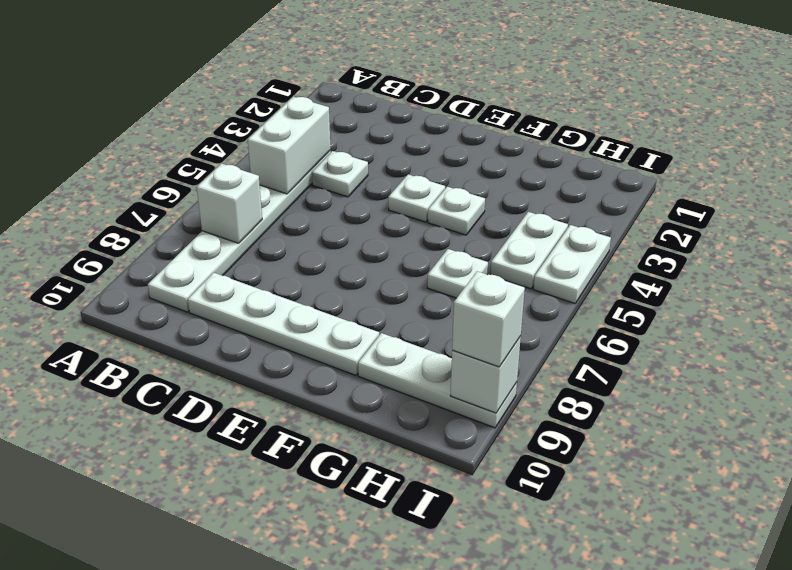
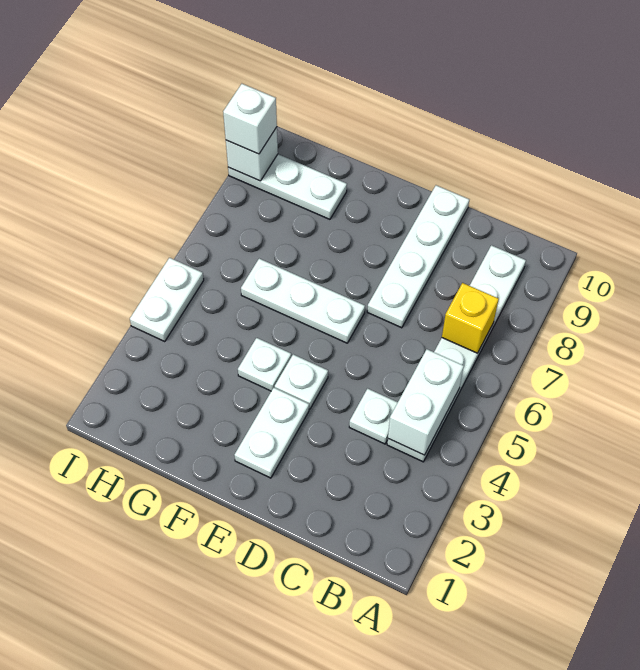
white brick B7 level 2 -> yellow brick B7 level 2
white plate C9:F9 level 1 -> white plate D7:D10 level 1
white plate G6 level 1 -> white plate E6:G6 level 1
white plate H4:H5 level 1 -> white plate E2:E3 level 1

